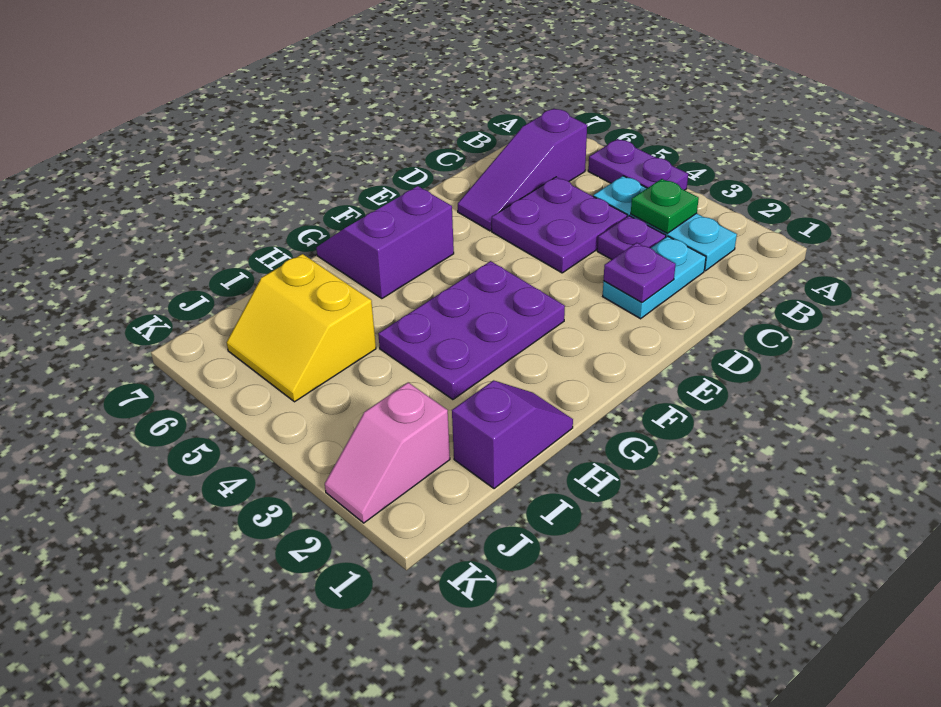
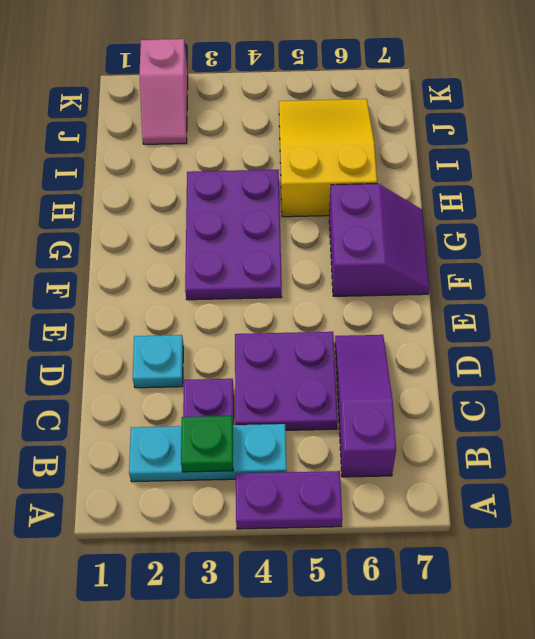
cyan plate C2:D2 level 1 -> cyan plate D2 level 1
purple plate D2 level 2 -> none
purple slope H1:I1 level 1 top I -> none
yellow slope I5:J6 level 1 top I -> yellow slope H5:J6 level 1 top H
pink slope J2:K2 level 1 top J -> pink slope J2:K2 level 1 top K

